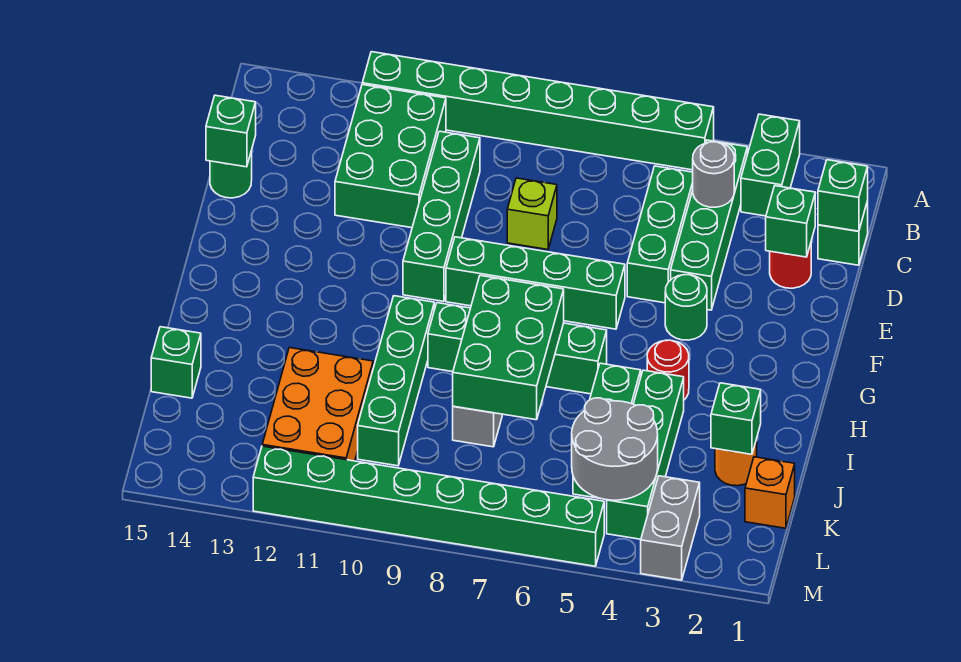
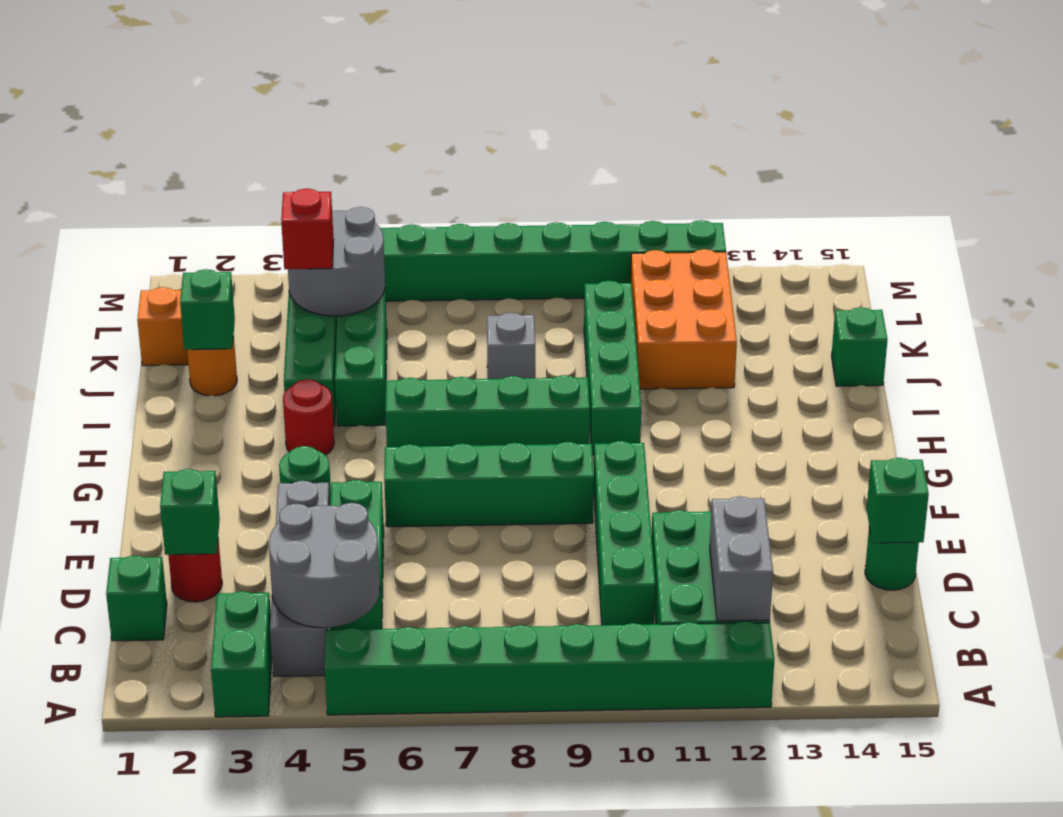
green brick B4:E4 level 1 -> grey brick B4:E4 level 1
green brick C1 level 2 -> none
grey round brick C4 level 2 -> grey round brick B4:C5 level 2
lime brick D8 level 1 -> none
green brick H7:J8 level 2 -> none
none -> red brick K4 level 3
grey brick L3:M3 level 1 -> grey brick B12:C12 level 2

